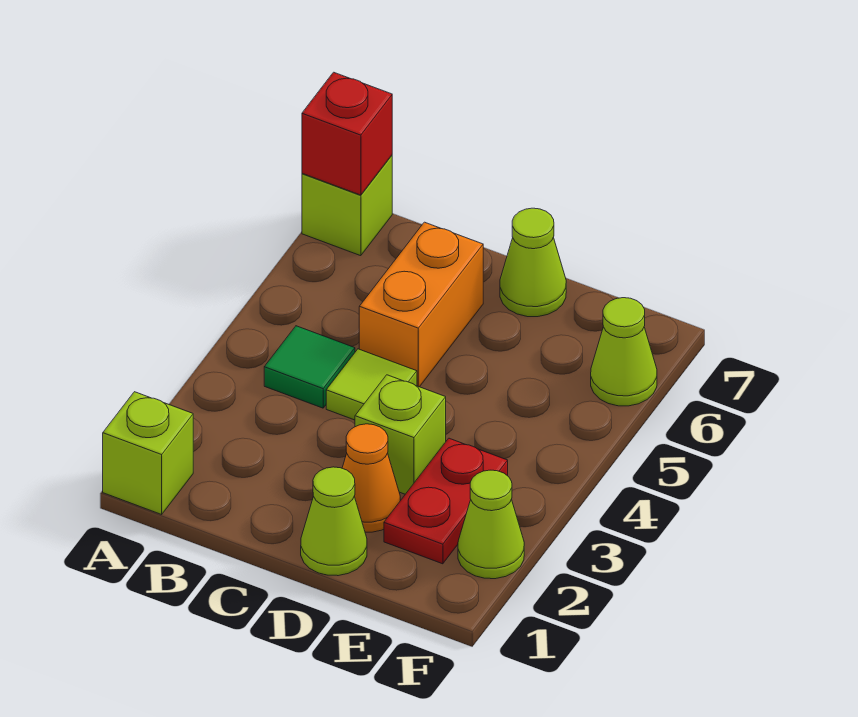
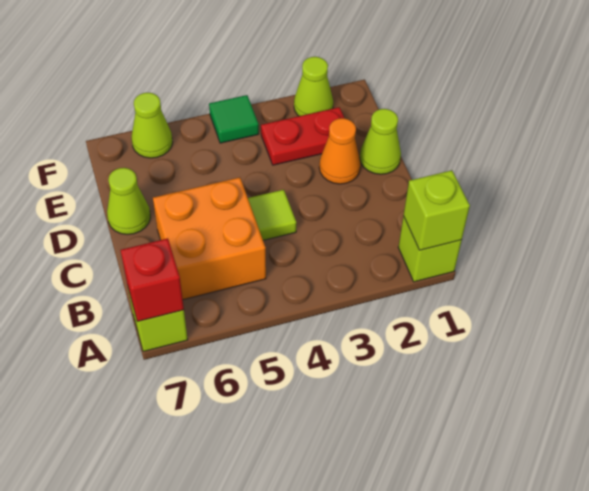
green tile B4 level 1 -> green tile F4 level 1
orange brick C5:C6 level 1 -> orange brick B5:C6 level 1
lime brick D3 level 1 -> lime brick A1 level 2

